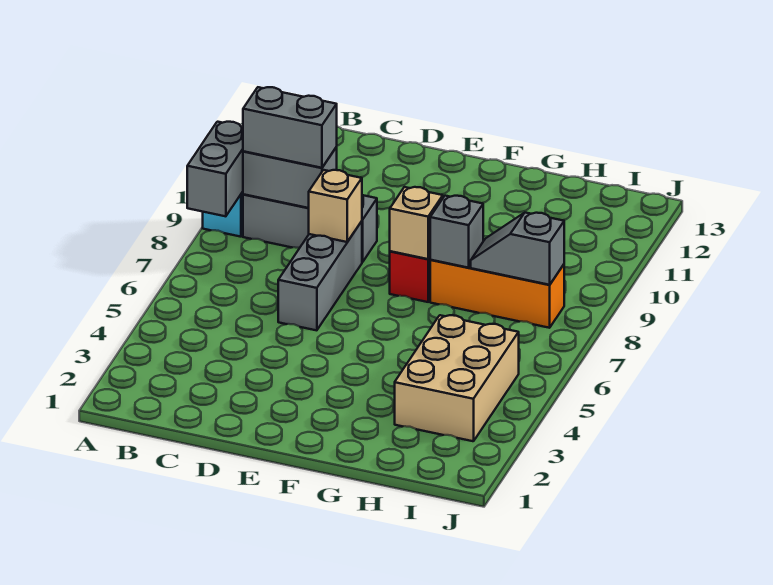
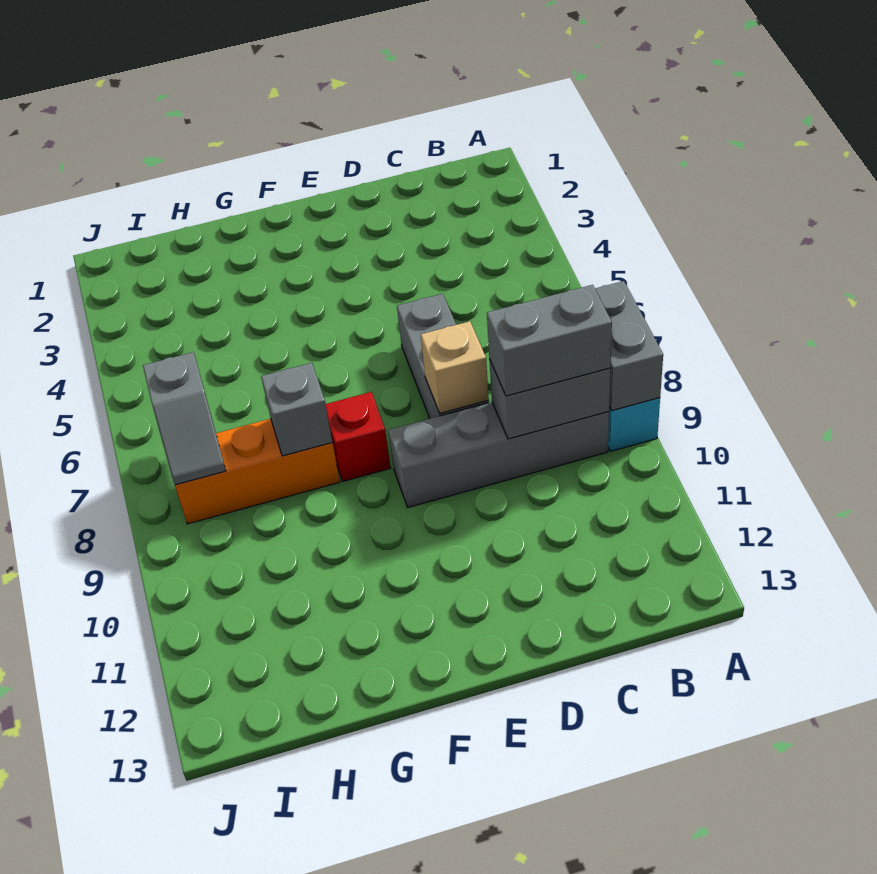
grey brick B9:D9 level 1 -> grey brick B9:E9 level 1
tan brick F8 level 2 -> none
tan brick H3:I5 level 1 -> none
grey slope H8:I8 level 2 top I -> grey slope I7:I8 level 2 top 7

